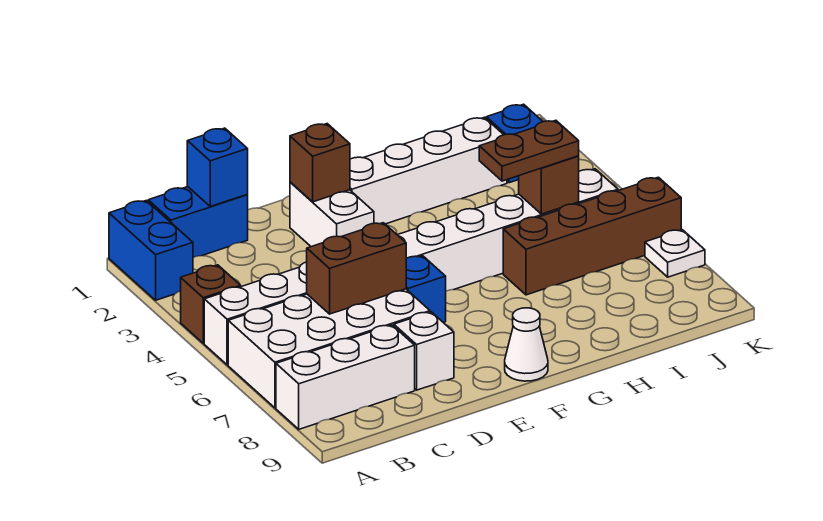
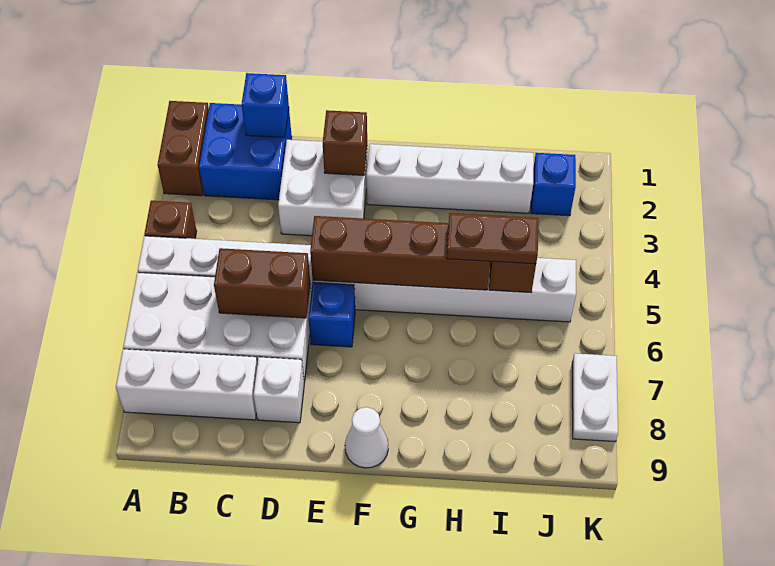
blue brick A1:A2 level 1 -> brown brick A1:A2 level 1
blue brick B1:C1 level 1 -> blue brick B1:C2 level 1
white brick E2:E3 level 1 -> white brick D2:E3 level 1
brown brick H6:K6 level 1 -> brown brick E5:H5 level 2
white plate K7 level 1 -> white plate K7:K8 level 1

